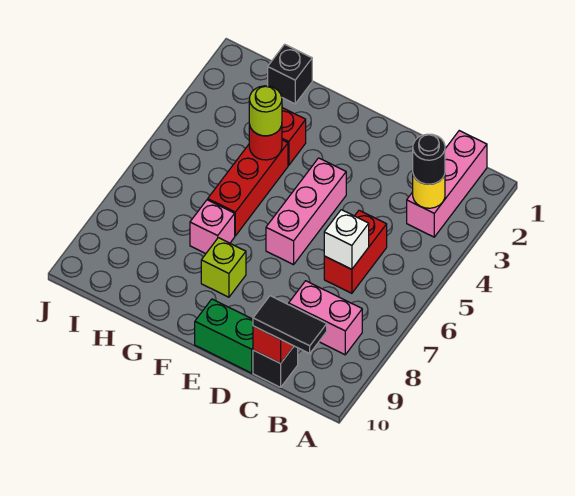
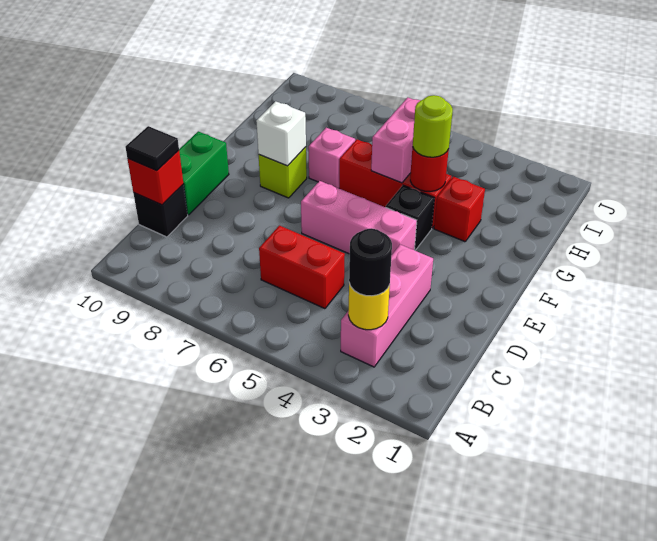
pink brick B1:B3 level 1 -> pink brick B3:D3 level 1
pink brick B8:C8 level 1 -> pink brick G5:H5 level 2
black tile B10:C10 level 3 -> black tile C10 level 3
white brick C6 level 2 -> white brick F8 level 2
black brick H1 level 1 -> black brick F4 level 1

